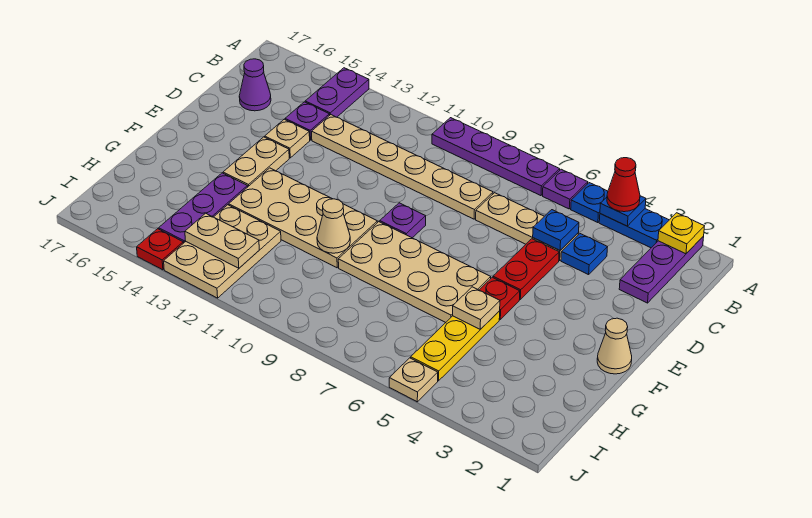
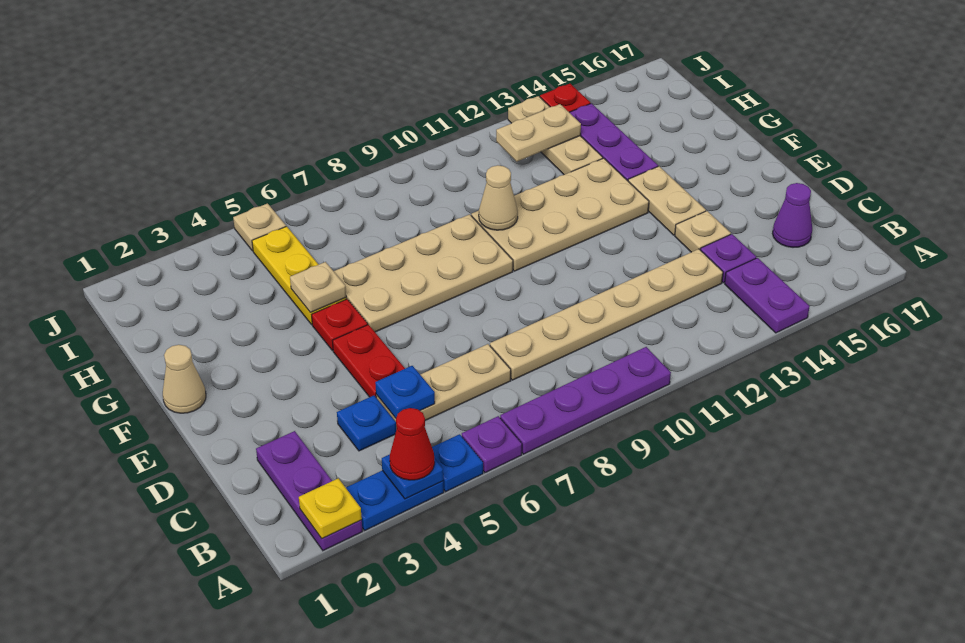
purple plate E9 level 1 -> none
tan plate H12:J13 level 1 -> tan plate H13:J13 level 1

